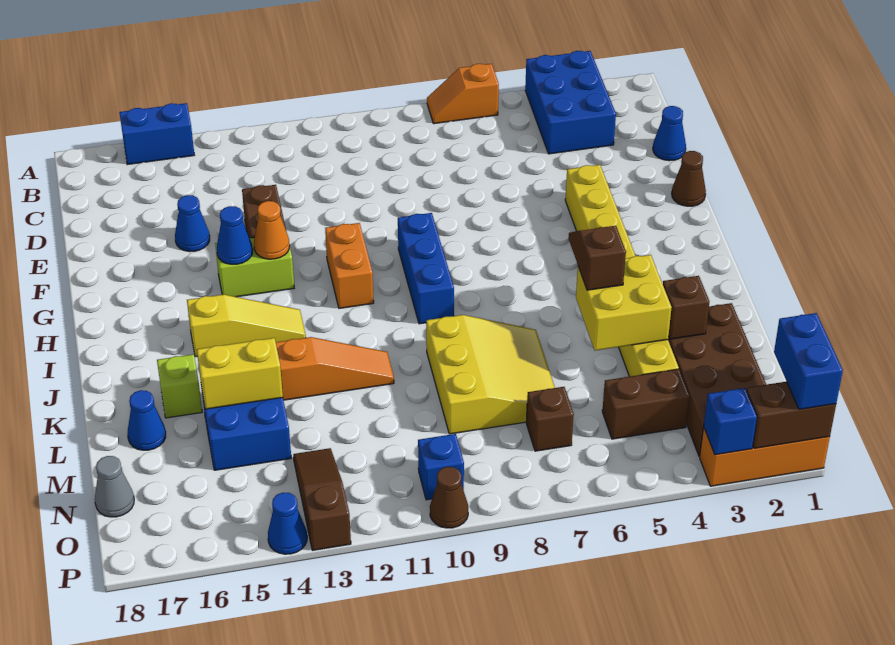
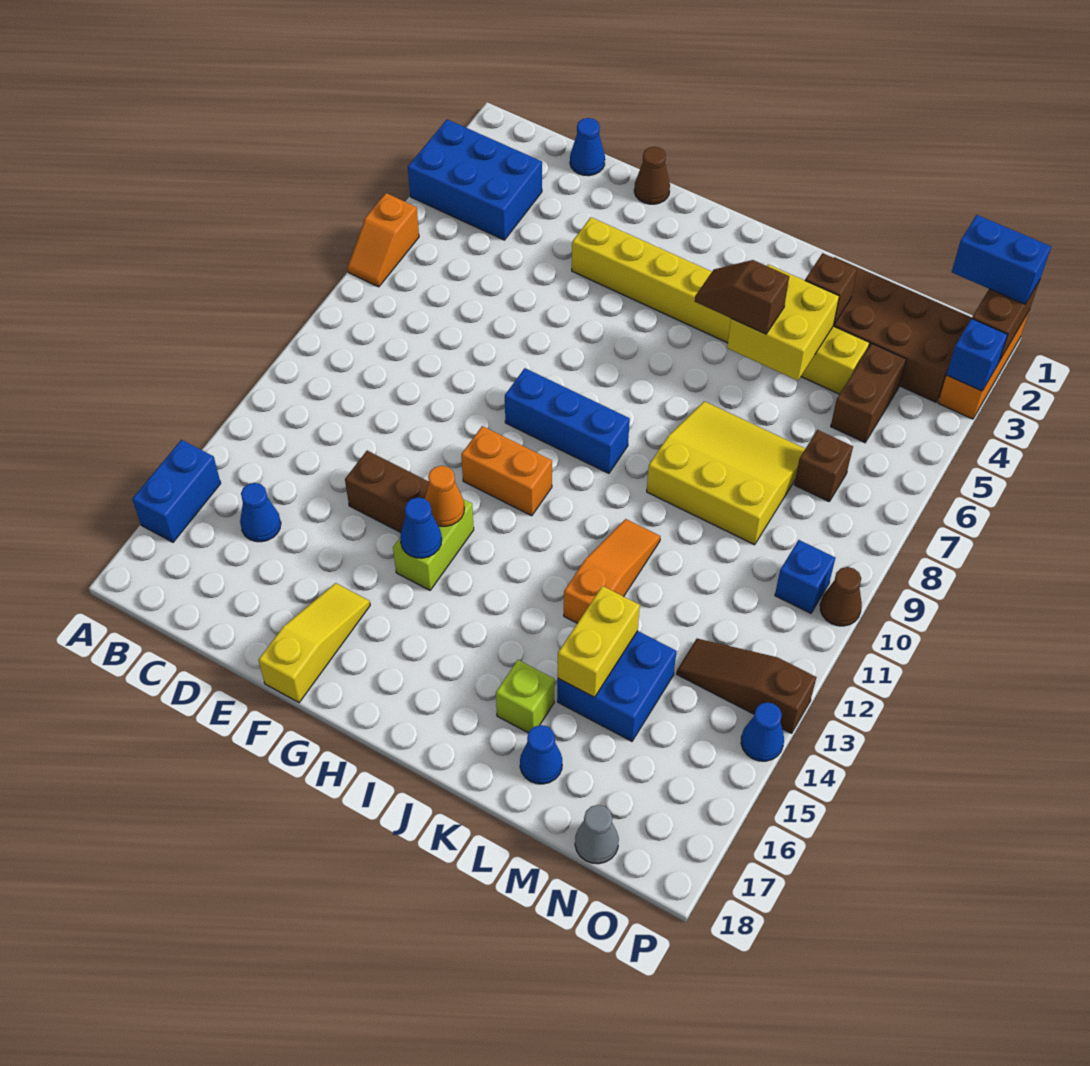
blue cone E15 level 1 -> blue cone C15 level 1
yellow slope I13:I15 level 1 top 15 -> yellow slope F16:F18 level 1 top 18

